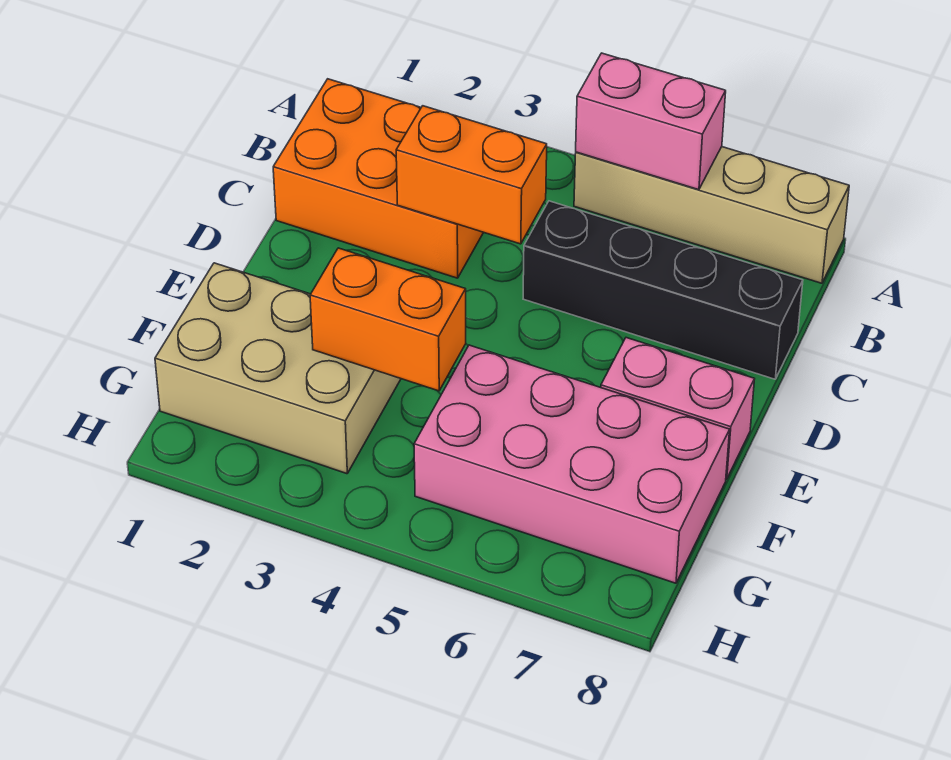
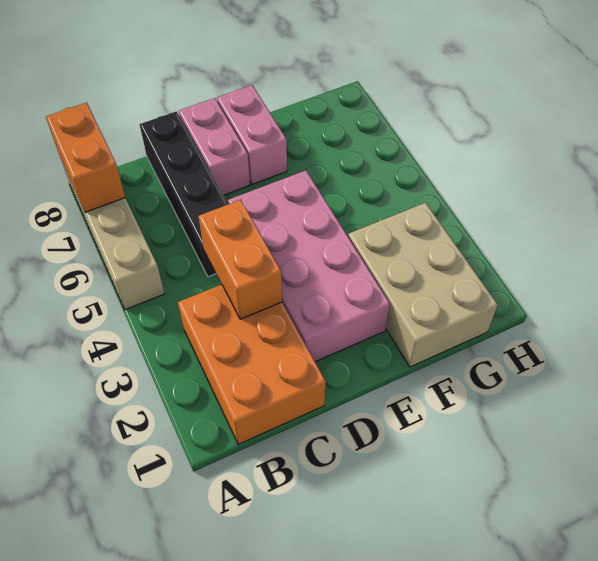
pink brick A5:A6 level 2 -> pink brick D7:D8 level 1
orange brick F3:F4 level 2 -> orange brick A7:A8 level 2
pink brick F5:G8 level 1 -> pink brick D2:E5 level 1

